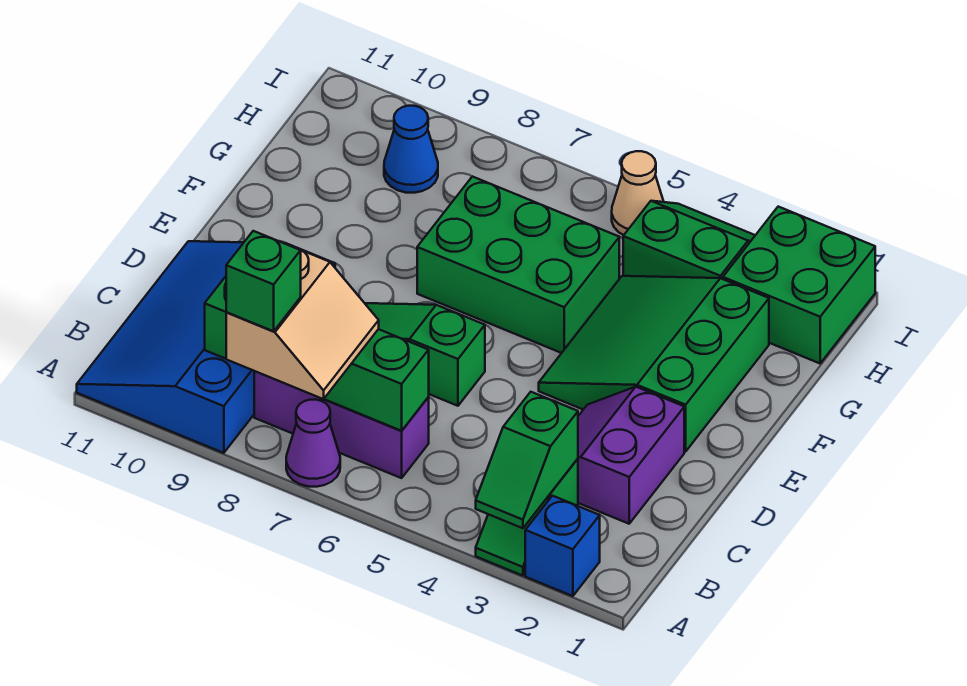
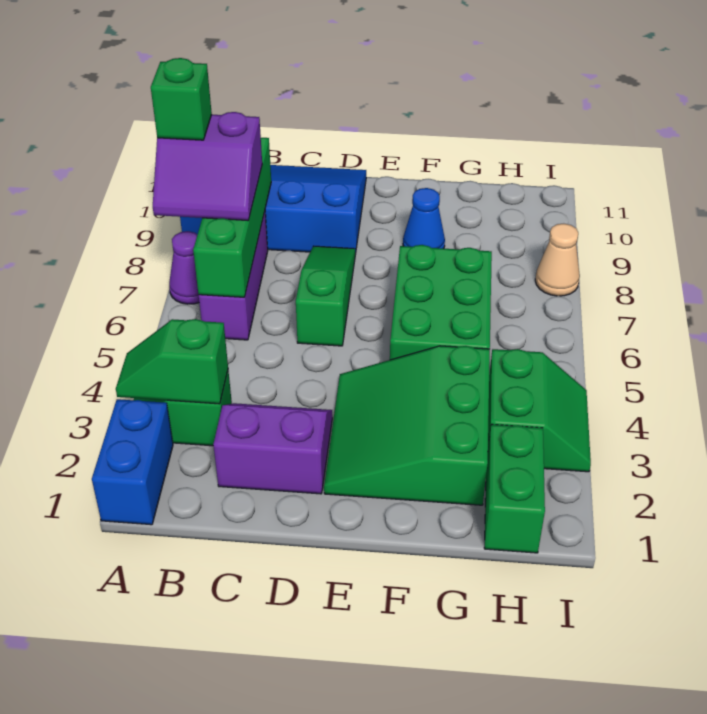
blue brick A2 level 1 -> blue brick A1:A2 level 1
tan slope A7:B8 level 3 top 8 -> purple slope A7:B8 level 3 top 8
green slope E2:G4 level 1 top 2 -> green slope E2:G4 level 1 top G
green brick H1:I2 level 1 -> green brick H1:H2 level 1
blue cone H9 level 1 -> blue cone F9 level 1
tan cone I5 level 1 -> tan cone I8 level 1

